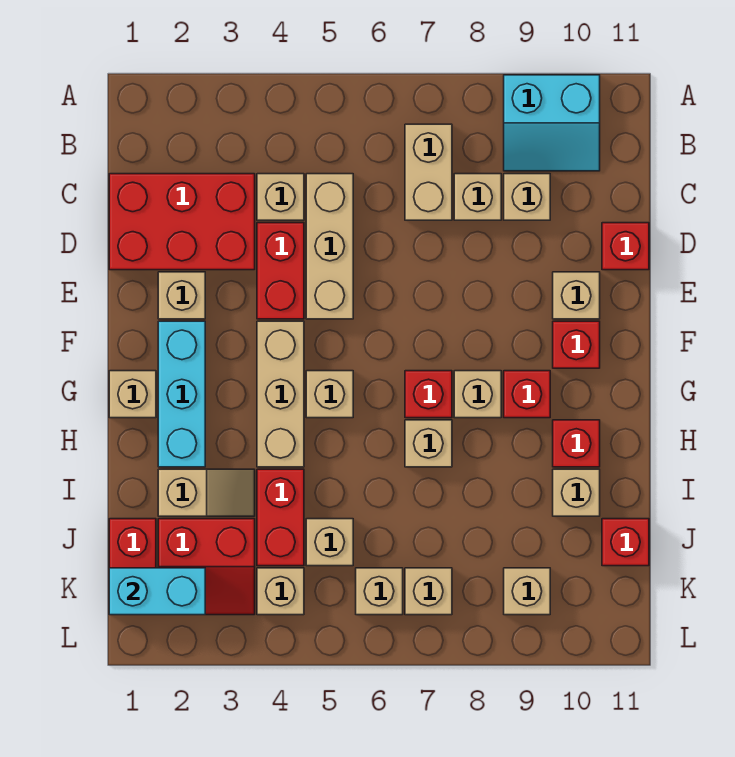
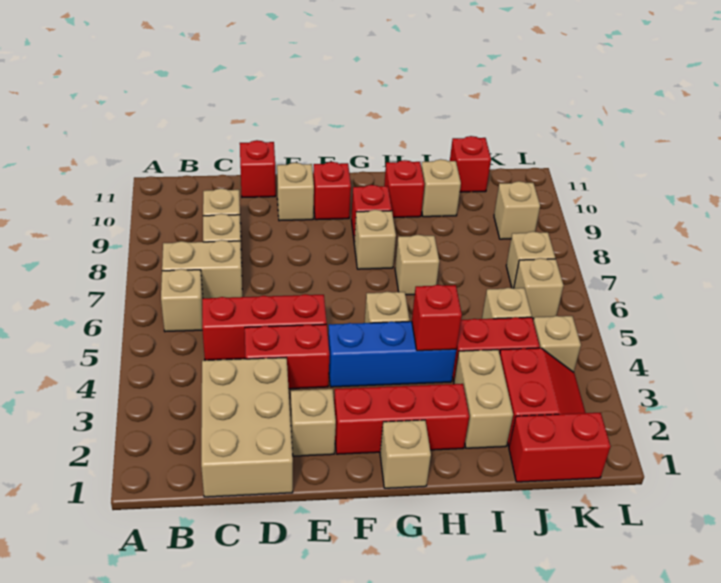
cyan slope A9:B10 level 1 top A -> none
red brick C1:D3 level 1 -> tan brick C1:D3 level 1
tan brick C4 level 1 -> tan brick B6 level 1
tan brick C5:E5 level 1 -> red brick C5:E5 level 1
cyan brick F2:H2 level 1 -> red brick F2:H2 level 1
tan brick F4:H4 level 1 -> blue brick F4:H4 level 1
red brick G7 level 1 -> red brick H4 level 2
tan slope I2:I3 level 1 top 2 -> tan brick I2:I3 level 1
cyan brick K1:K2 level 2 -> none

